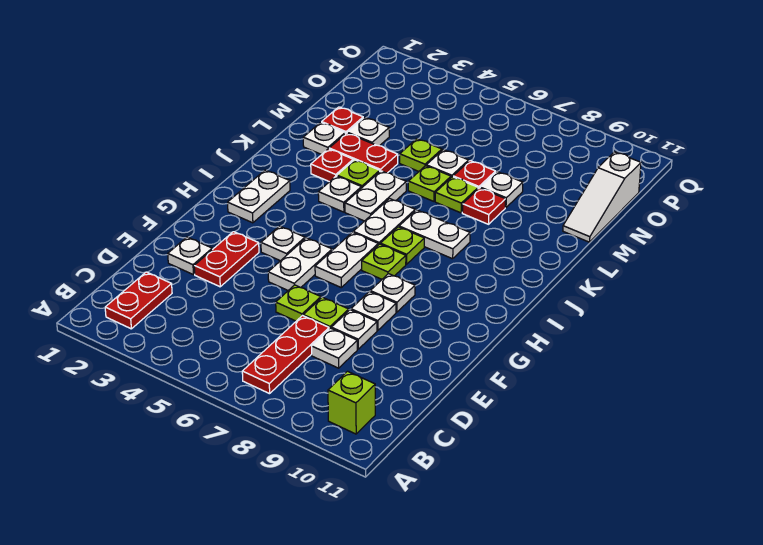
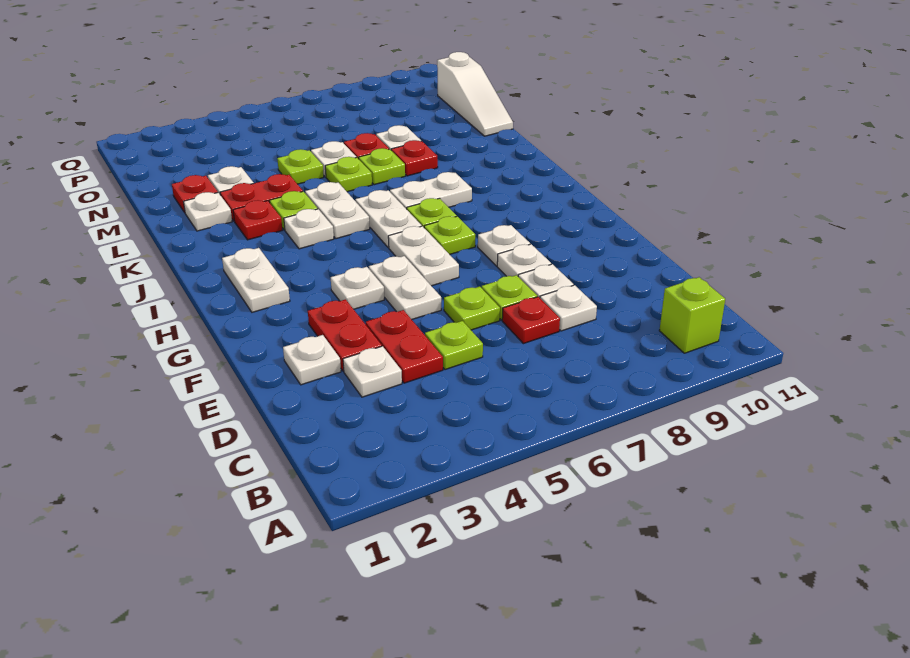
red plate B2:C2 level 1 -> red plate D4:E4 level 1
red plate B7:D7 level 1 -> red plate D7 level 1
none -> white plate D3 level 1
none -> lime plate D5 level 1

